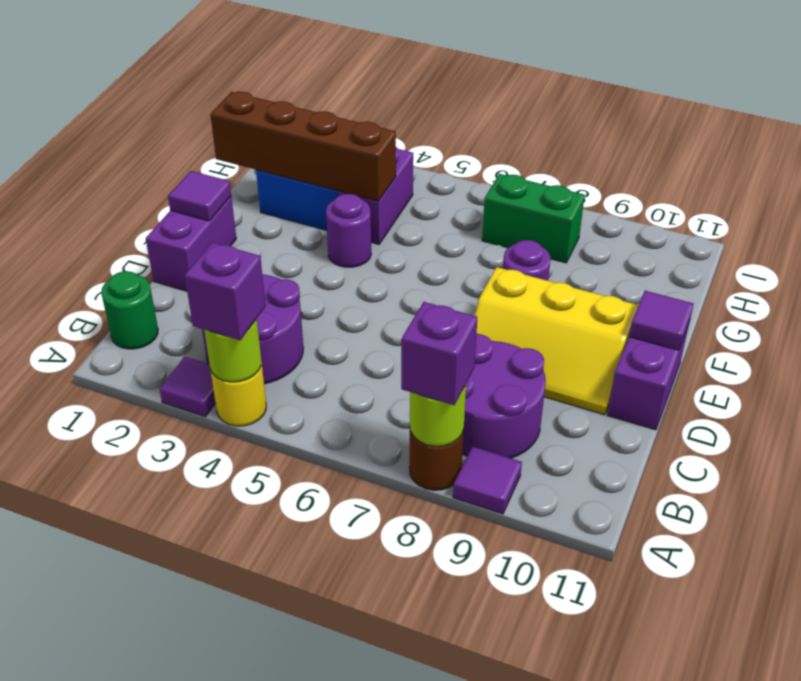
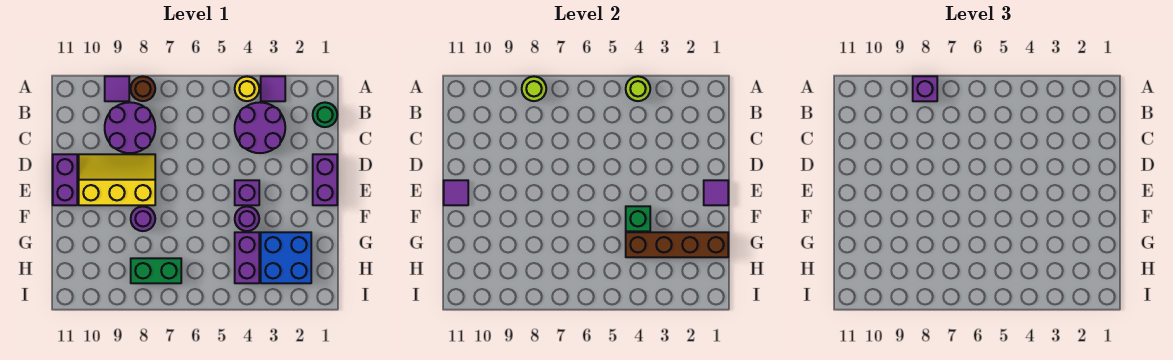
purple brick A4 level 3 -> purple brick E4 level 1
none -> green brick F4 level 2

